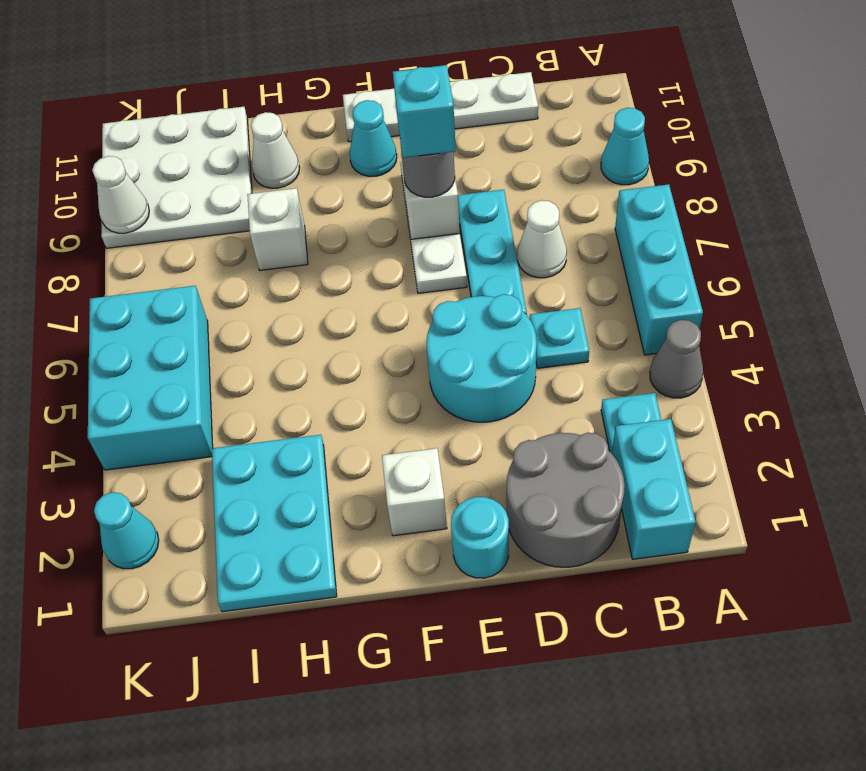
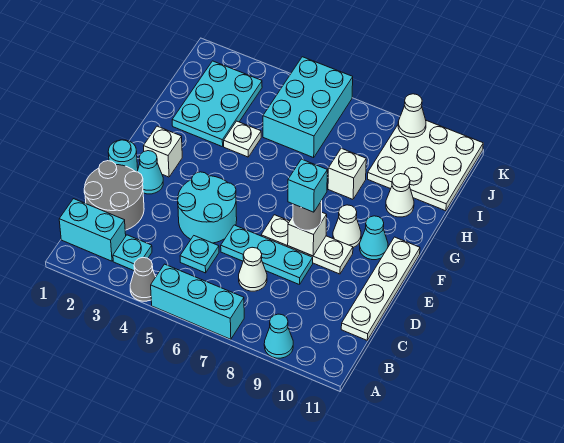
none -> white cone F9 level 1
cyan plate H1:I3 level 1 -> cyan plate H2:J3 level 1
none -> white plate H4 level 1
cyan brick J4:K6 level 1 -> cyan brick I5:K6 level 1
cyan cone K2 level 1 -> cyan cone E2 level 1

